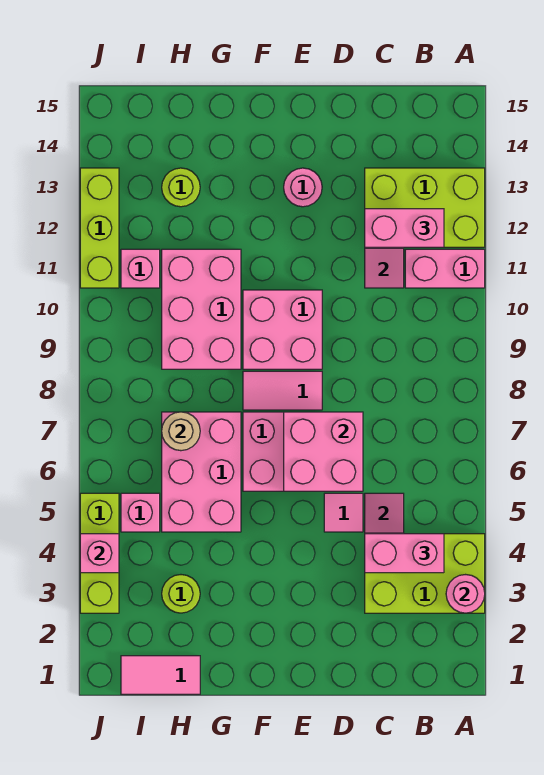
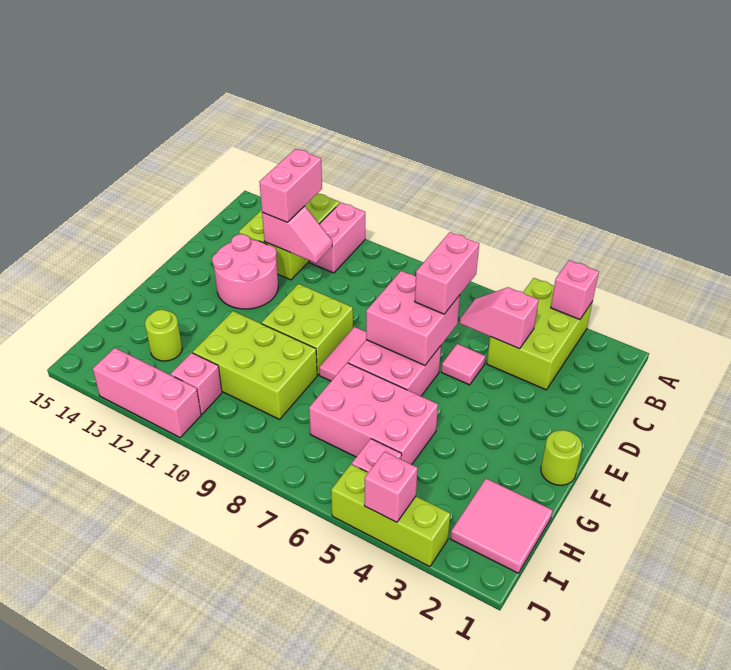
pink round brick A3 level 2 -> pink brick A3 level 2
pink brick B4:C4 level 3 -> pink brick C6:D6 level 3
pink brick E9:F10 level 1 -> lime brick E9:F10 level 1
pink round brick E13 level 1 -> pink round brick D12:E13 level 1
pink brick G9:H11 level 1 -> lime brick G9:H11 level 1
pink tile H1:I1 level 1 -> pink tile H1:I2 level 1
lime round brick H3 level 1 -> lime round brick F1 level 1
tan round brick H7 level 2 -> none
lime brick J11:J13 level 1 -> pink brick J11:J13 level 1

